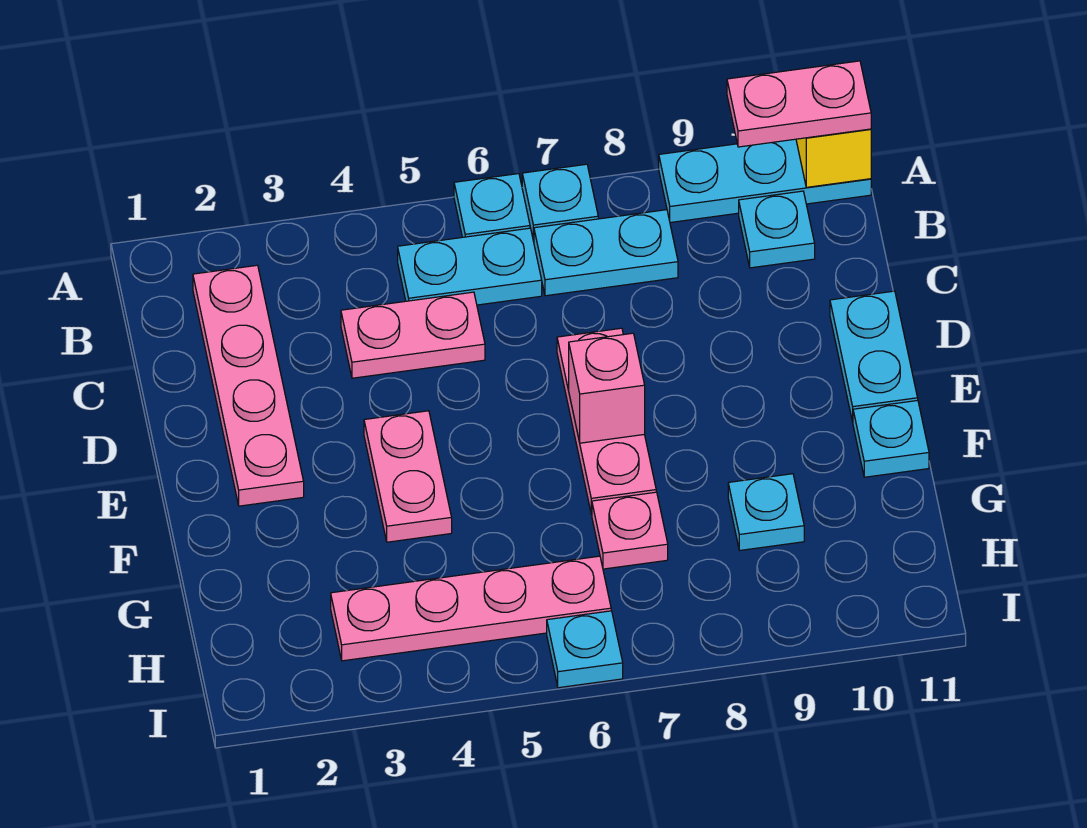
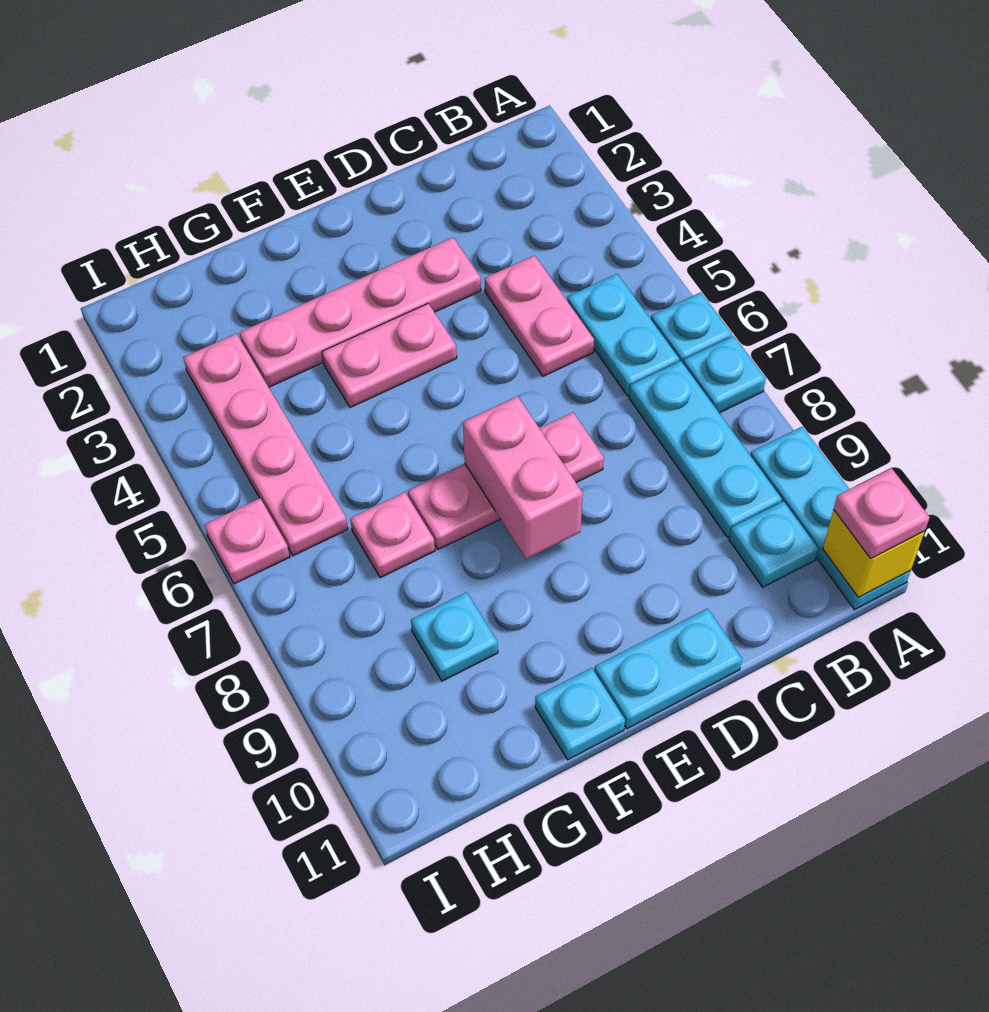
pink plate A10:A11 level 3 -> pink plate A11 level 3
pink plate B2:E2 level 1 -> pink plate D3:G3 level 1
cyan plate B7:B8 level 1 -> cyan plate B7:B9 level 1
pink brick E7 level 2 -> pink brick E7:E8 level 2
cyan plate I6 level 1 -> pink plate I6 level 1

